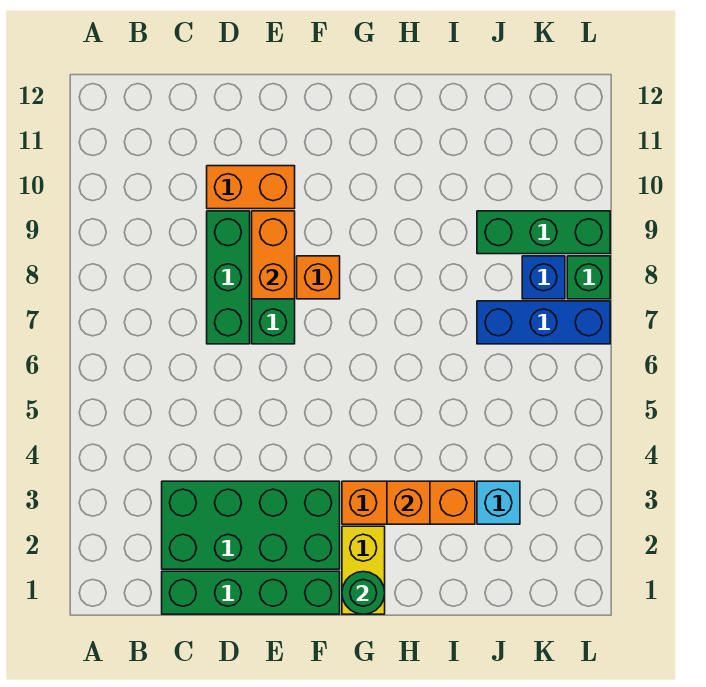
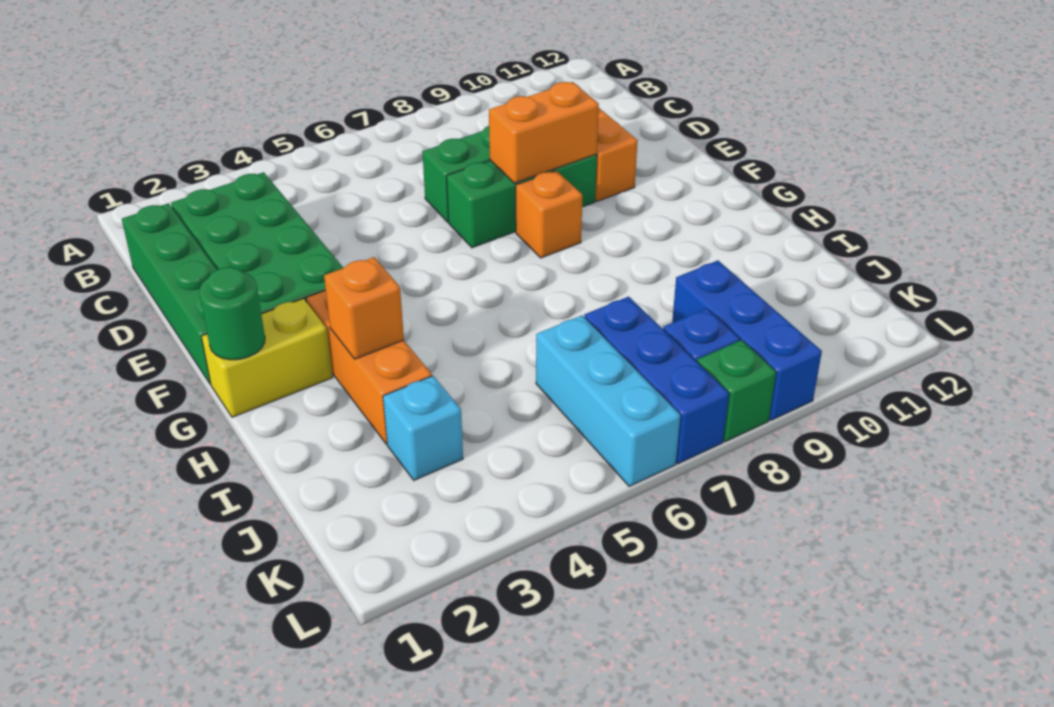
none -> cyan brick J6:L6 level 1
green brick J9:L9 level 1 -> blue brick J9:L9 level 1

